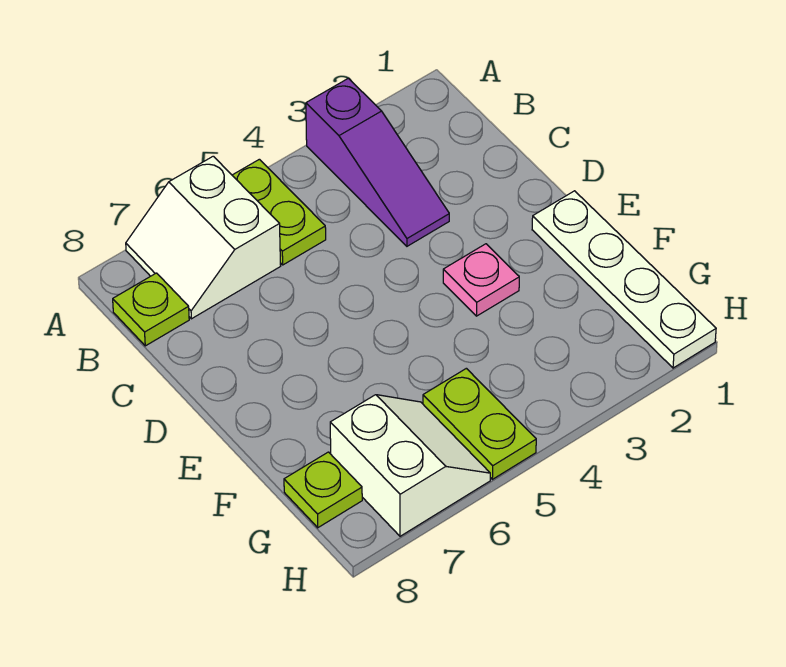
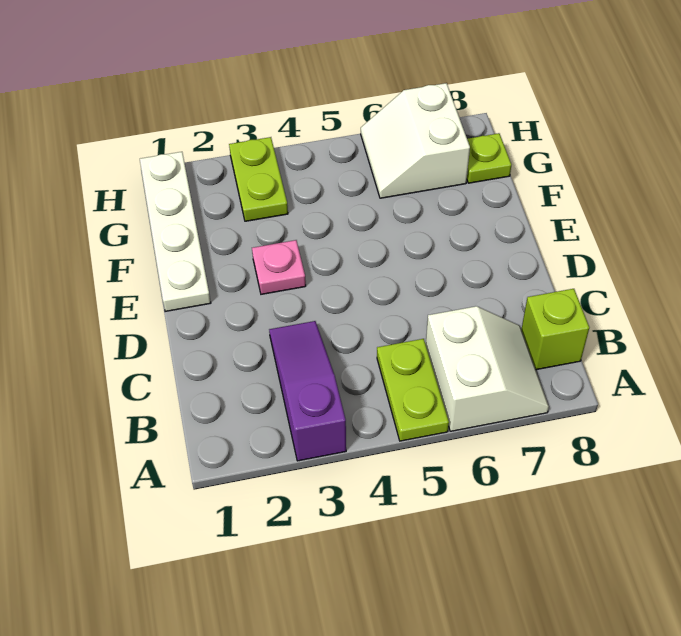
lime plate B8 level 1 -> lime brick B8 level 1
lime plate G5:H5 level 1 -> lime plate G3:H3 level 1

